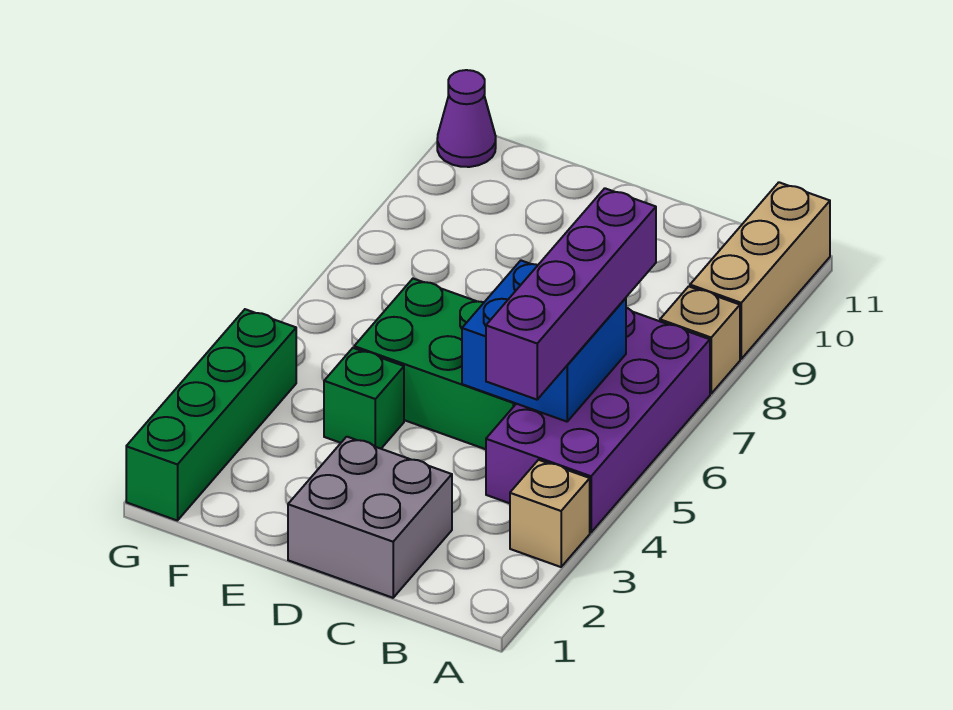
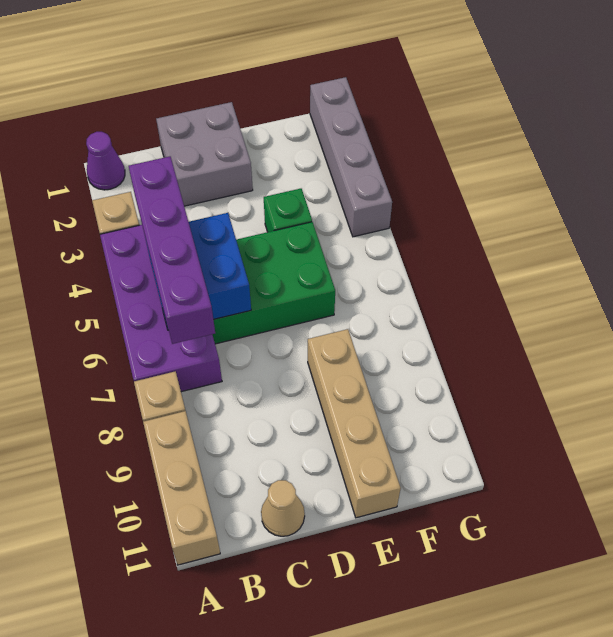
none -> tan cone C11 level 1
none -> tan brick E8:E11 level 1
green brick G1:G4 level 1 -> grey brick G1:G4 level 1
purple cone G11 level 1 -> purple cone A1 level 1

